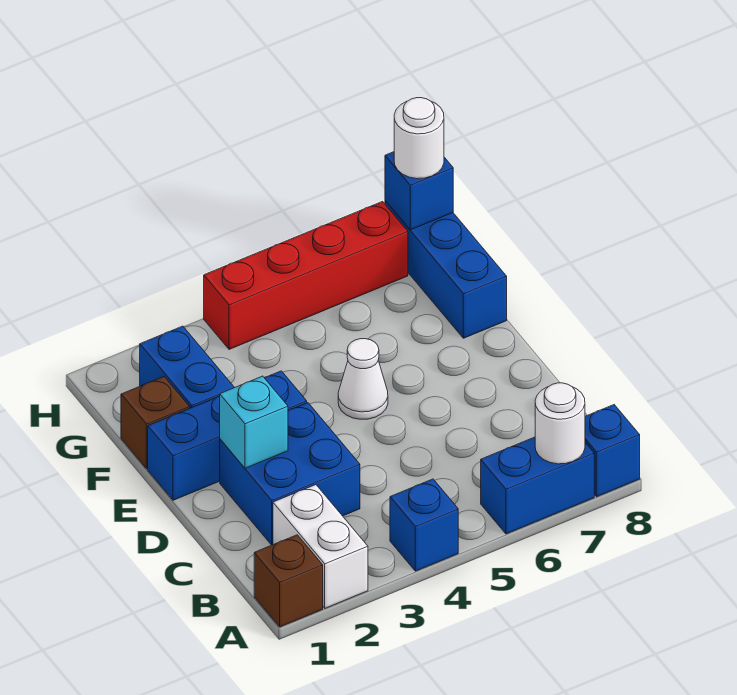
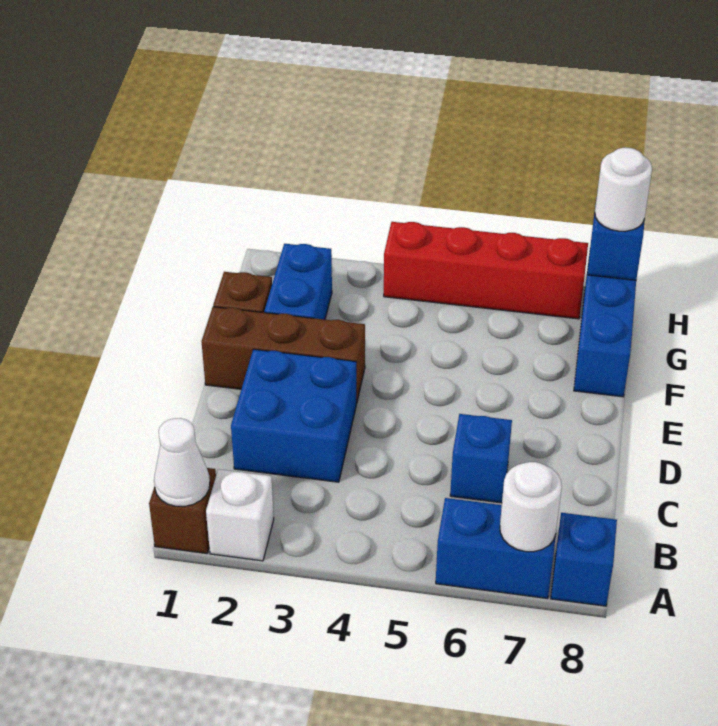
white brick A2:B2 level 1 -> white brick A2 level 1
blue brick A4 level 1 -> blue brick C6 level 1
cyan brick D2 level 2 -> none
blue brick E1:E3 level 1 -> brown brick E1:E3 level 1
white cone E5 level 1 -> white cone A1 level 2

